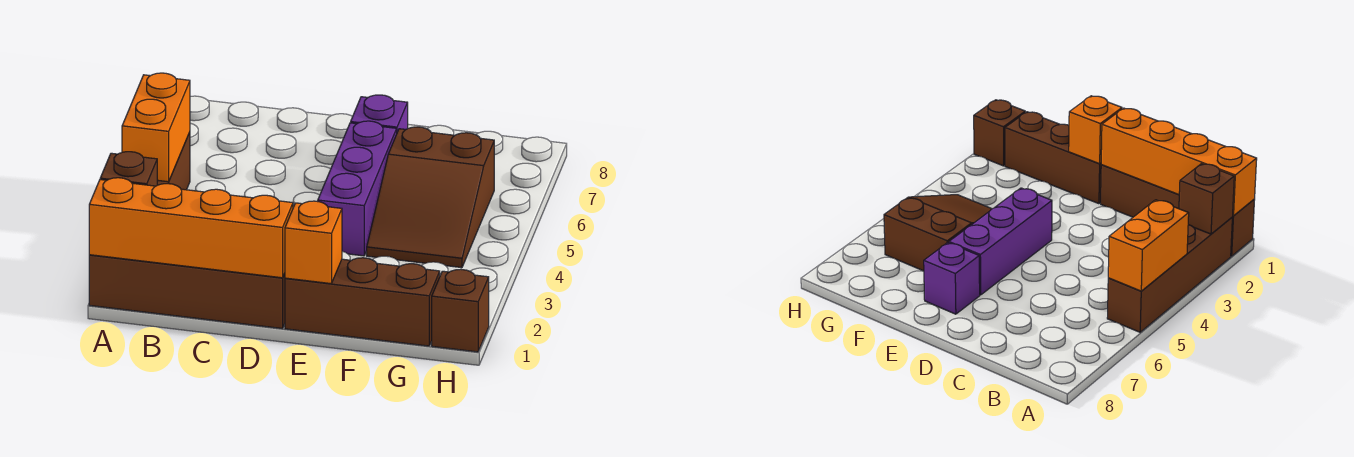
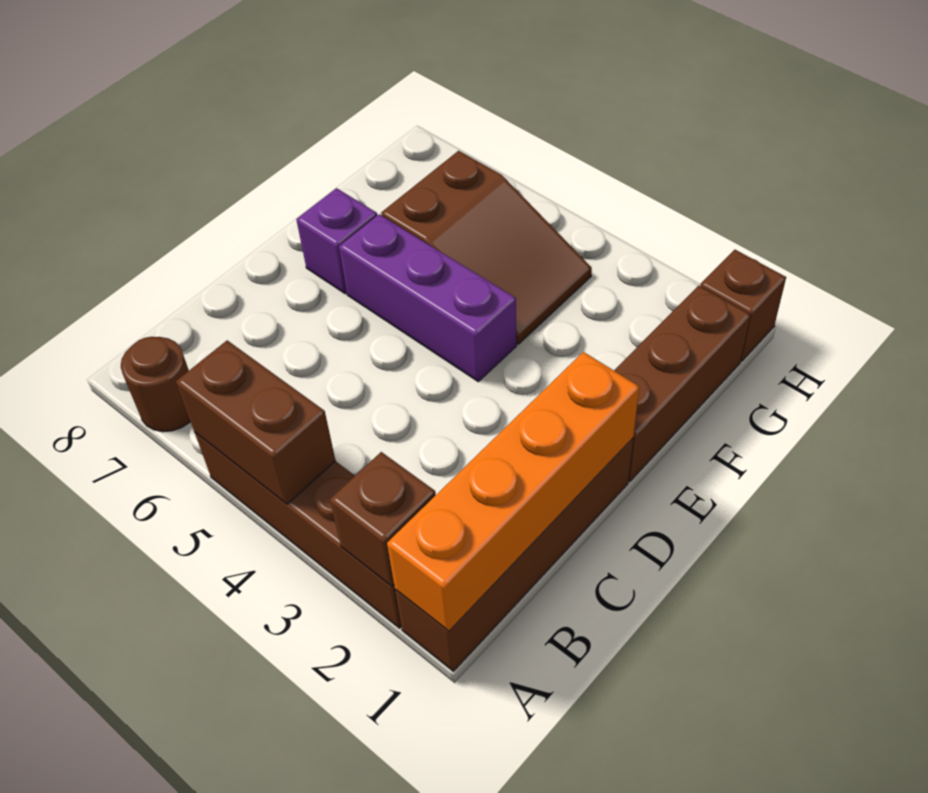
orange brick A4:A5 level 2 -> brown brick A4:A5 level 2
none -> brown round brick A7 level 1
orange brick E1 level 2 -> none

